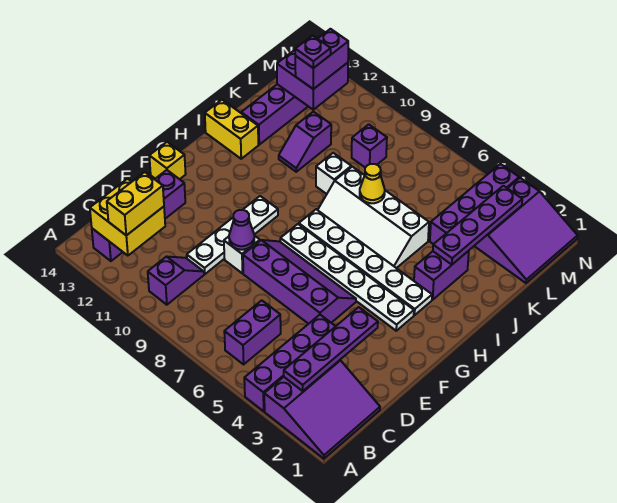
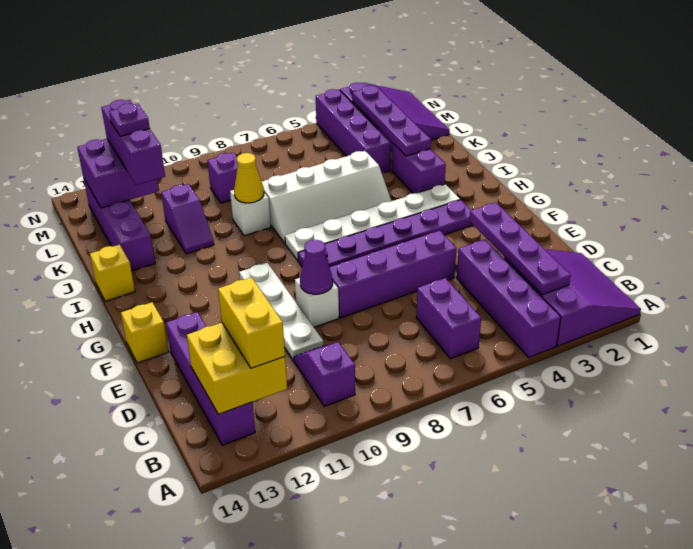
white plate G3:G8 level 1 -> purple plate G3:G8 level 1
yellow brick I13:I14 level 1 -> yellow brick I14 level 1
yellow cone J7 level 2 -> yellow cone J9 level 2
purple brick L12:M12 level 3 -> purple brick K12:M12 level 3

